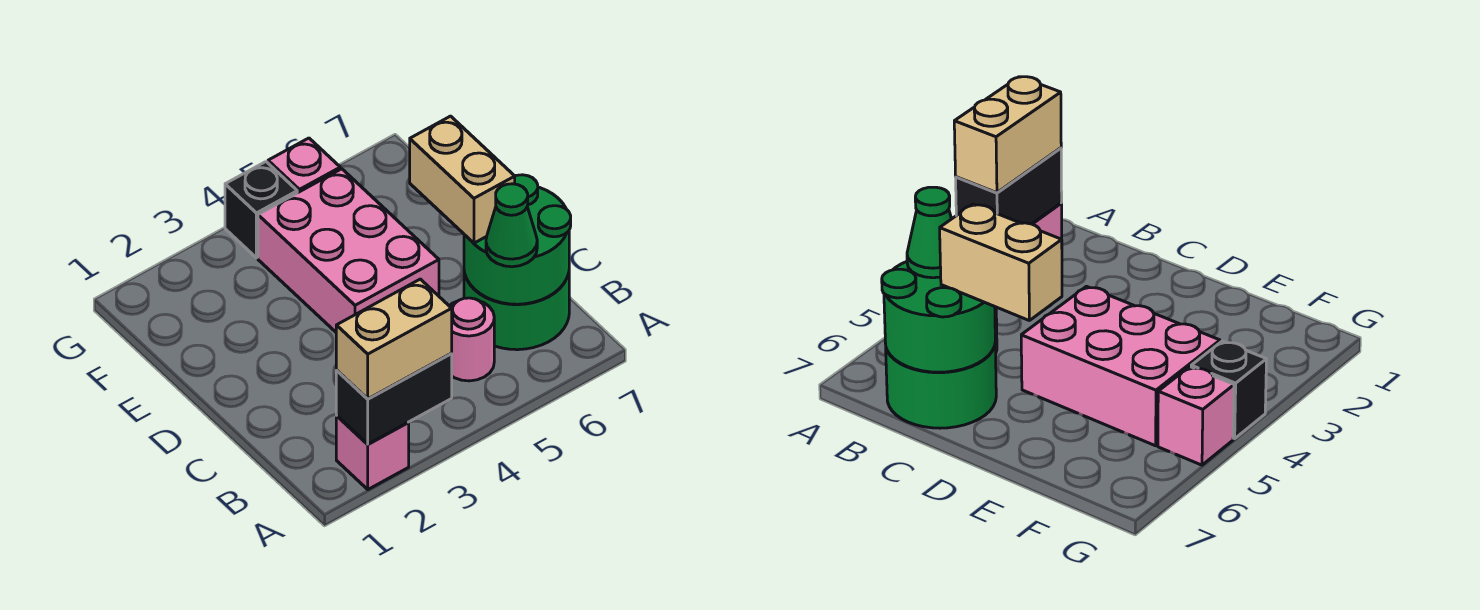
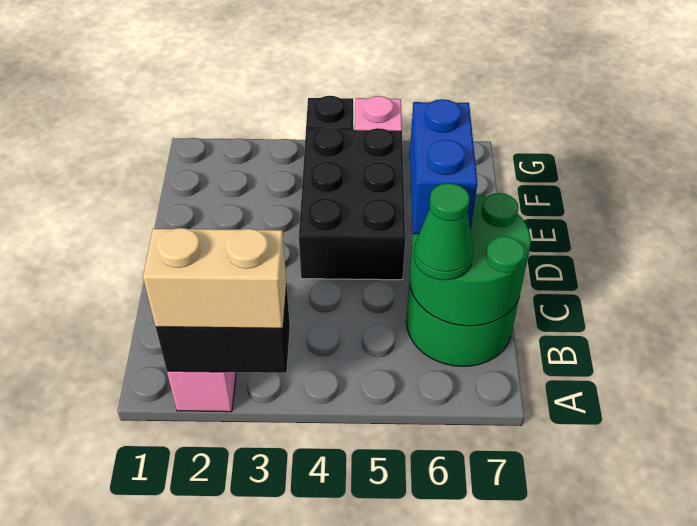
pink round brick B5 level 1 -> none
tan brick C6:D6 level 3 -> blue brick C6:D6 level 3
pink brick D4:F5 level 1 -> black brick D4:F5 level 1

